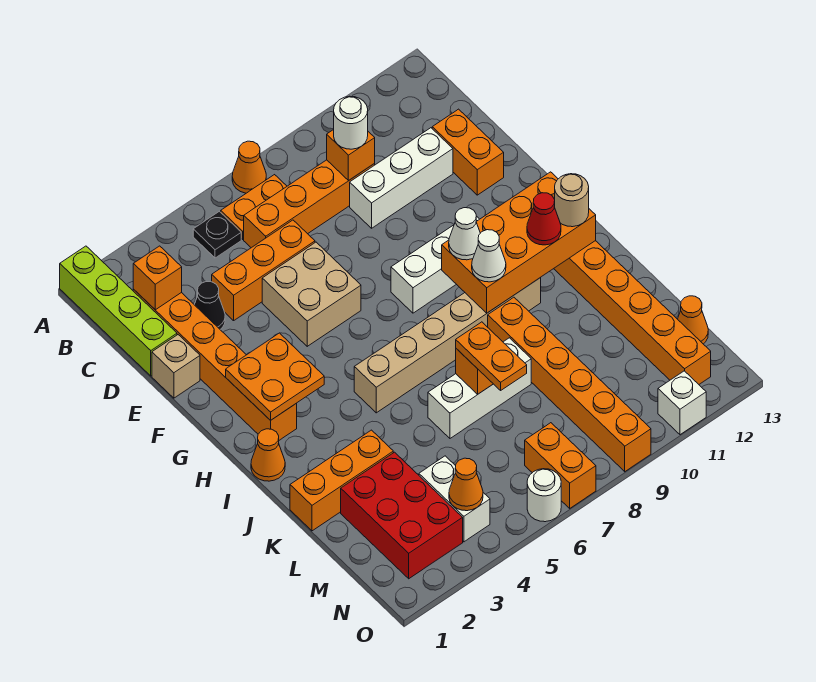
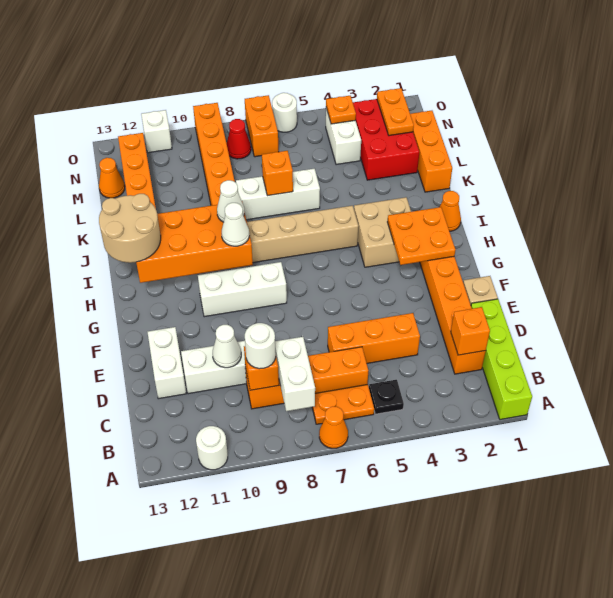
none -> white round brick A11 level 1
none -> white brick B8:C8 level 2
black cone D3 level 1 -> none
none -> white cone D10 level 2
orange brick D12:E12 level 1 -> white brick D12:E12 level 1
tan brick E5:F6 level 1 -> tan brick H3:I4 level 1
red cone I11 level 3 -> red cone N8 level 1
tan round brick I12 level 3 -> tan round brick H12:I13 level 3
orange brick K1:K3 level 1 -> orange brick K1:M1 level 1
orange plate K7:L7 level 3 -> orange plate M2:N2 level 2
orange cone N4 level 2 -> orange plate N4 level 2

